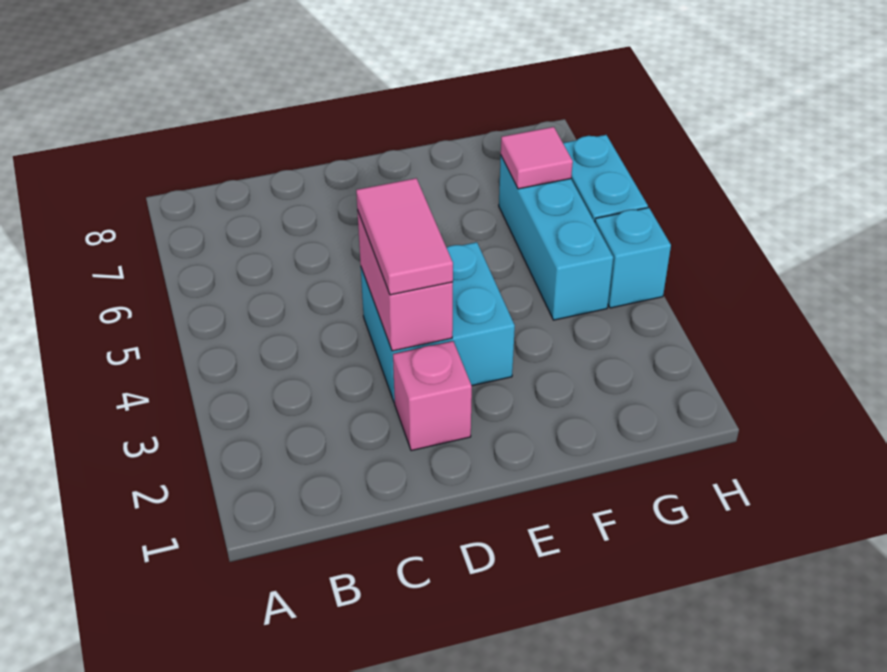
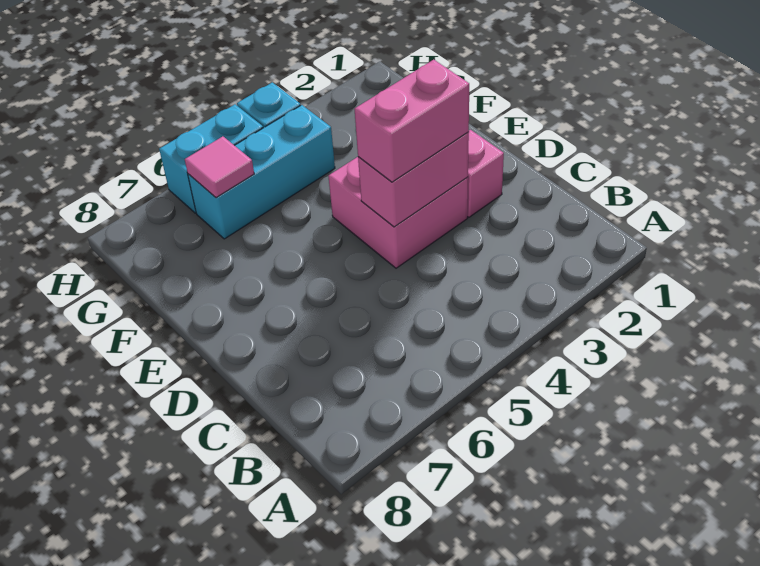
cyan brick D3:E4 level 1 -> pink brick D3:E4 level 1
pink tile D3:D4 level 3 -> pink brick D3:D4 level 3

